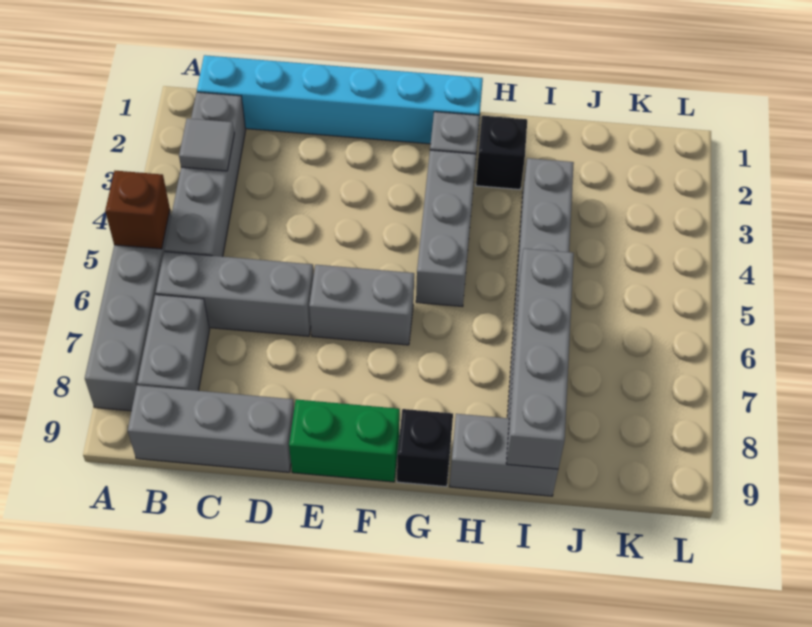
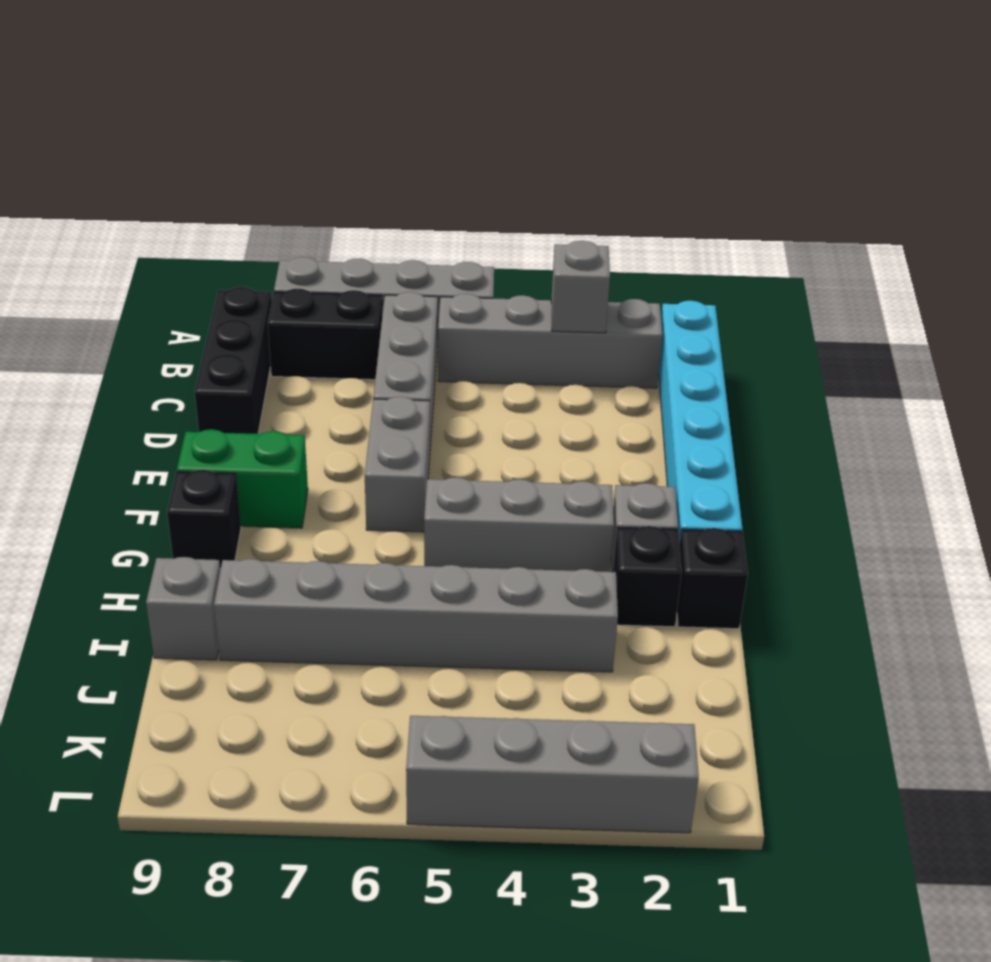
brown brick A5 level 2 -> none
grey tile B3 level 2 -> grey brick B3 level 2
grey brick B7:B8 level 1 -> black brick B7:B8 level 1
grey brick B9:D9 level 1 -> black brick B9:D9 level 1
green brick E9:F9 level 1 -> green brick F8:F9 level 1
none -> black brick H1 level 1
grey brick H9:I9 level 1 -> grey brick I9 level 1
grey brick I6:I9 level 2 -> grey brick L2:L5 level 1

